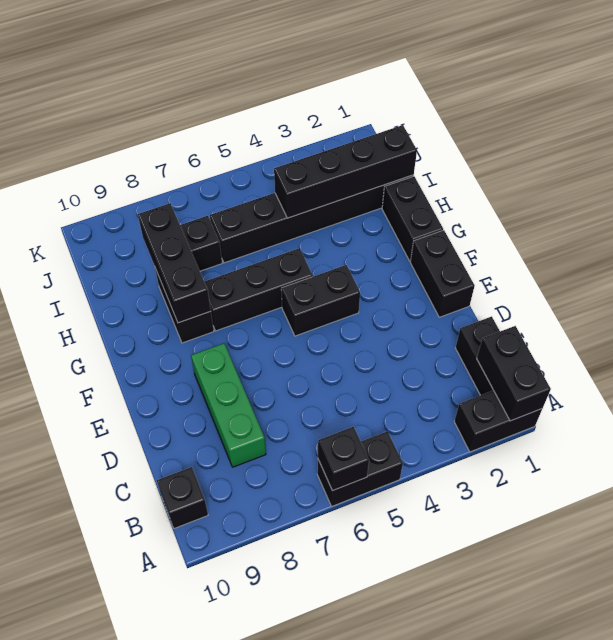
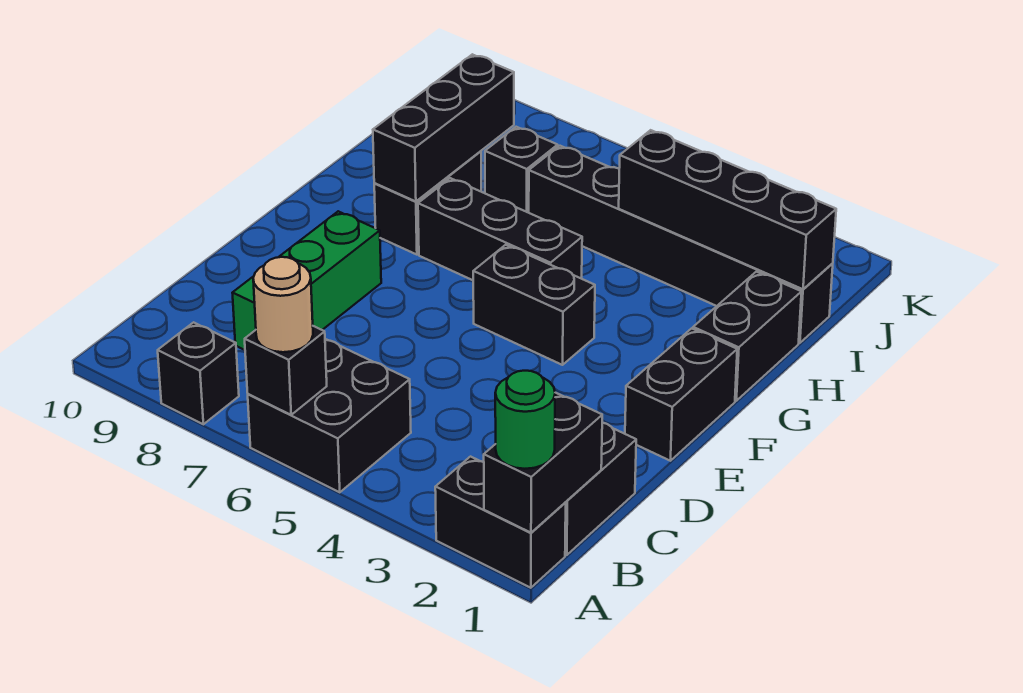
none -> green round brick A1 level 3
black brick A5:A6 level 1 -> black brick A5:B6 level 1
none -> tan round brick A6 level 3
black brick B10 level 1 -> black brick A8 level 1

